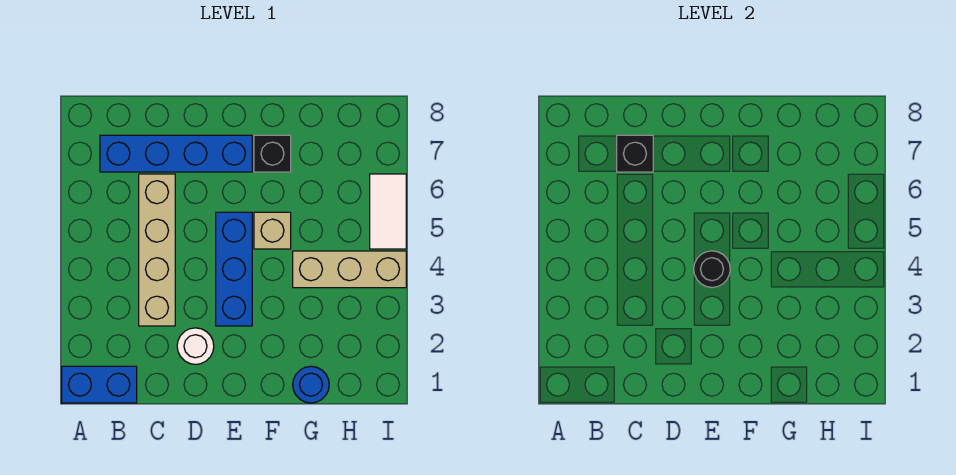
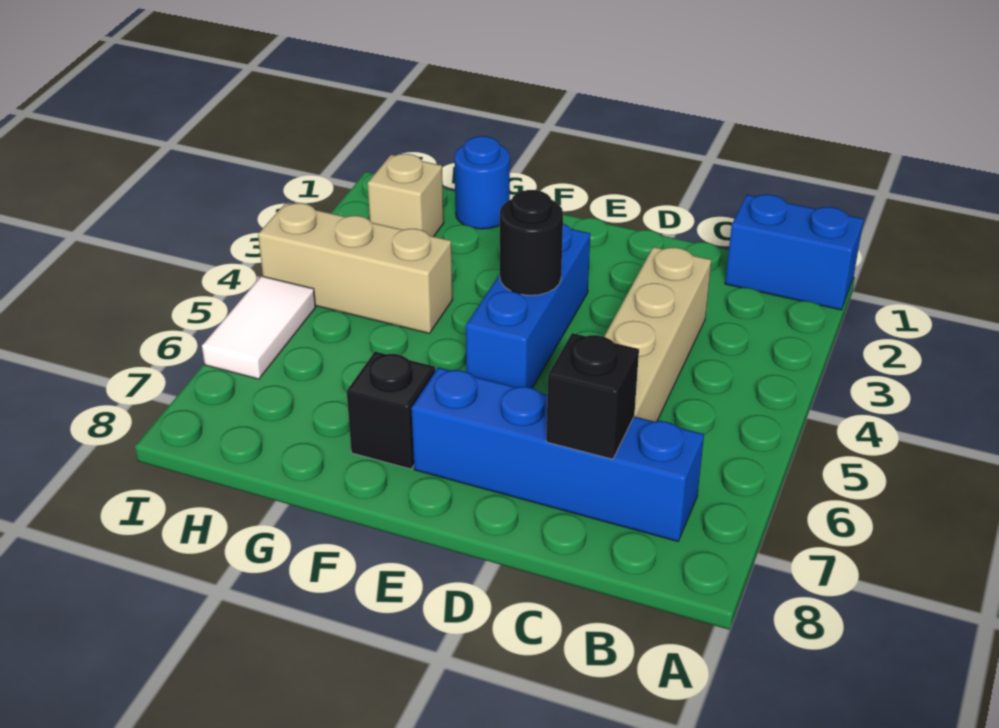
white round brick D2 level 1 -> none
tan brick F5 level 1 -> tan brick H2 level 1

